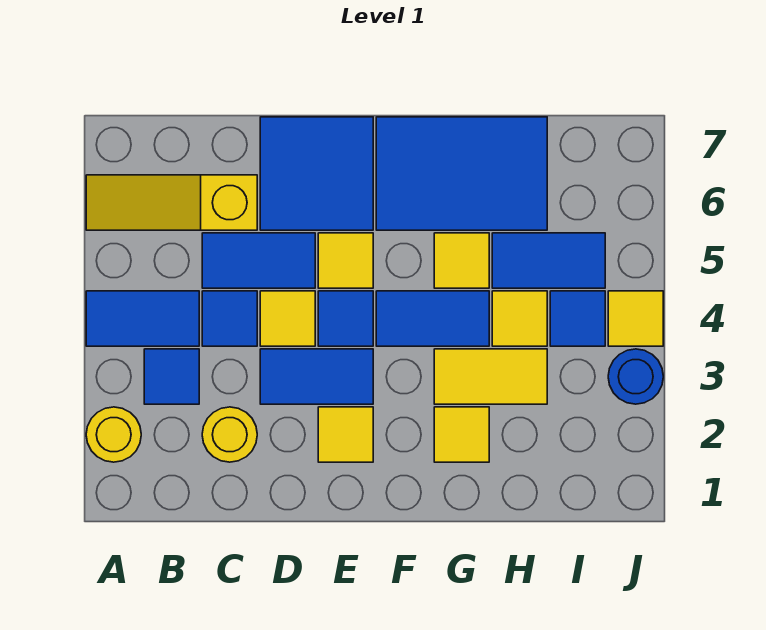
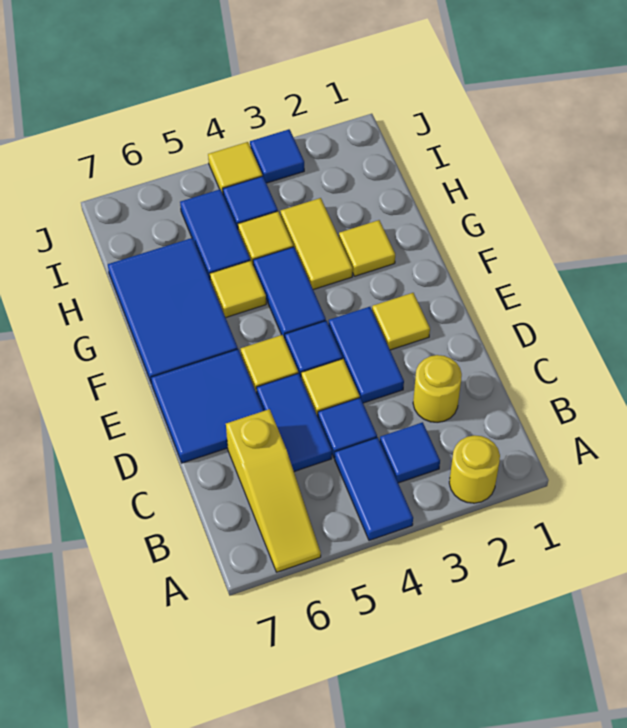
blue round brick J3 level 1 -> blue tile J3 level 1

